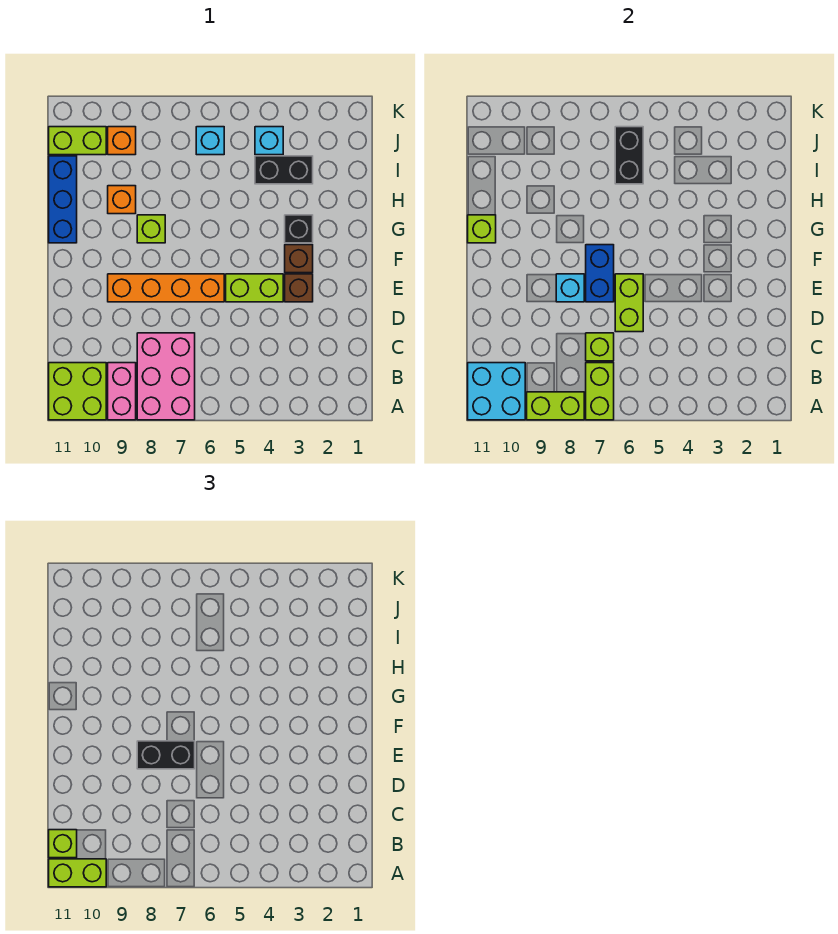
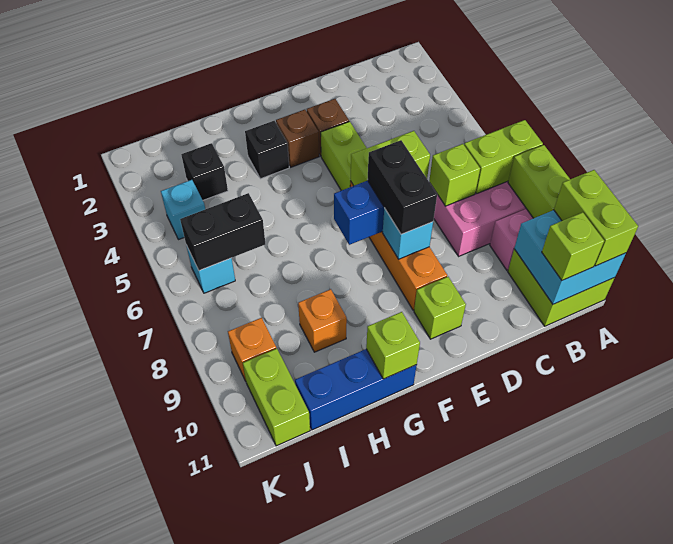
lime brick G8 level 1 -> lime brick E10 level 1
black brick I3:I4 level 1 -> black brick I3 level 1

